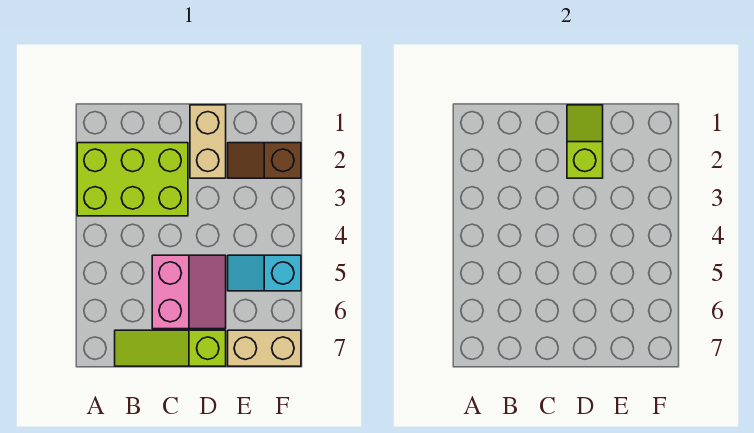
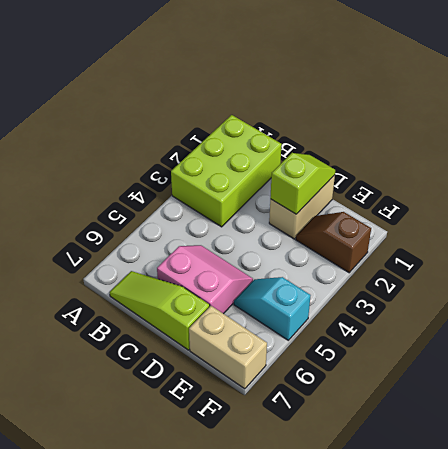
lime brick A2:C3 level 1 -> lime brick A1:B3 level 1
pink slope C5:D6 level 1 top C -> pink slope C5:D6 level 1 top 6

